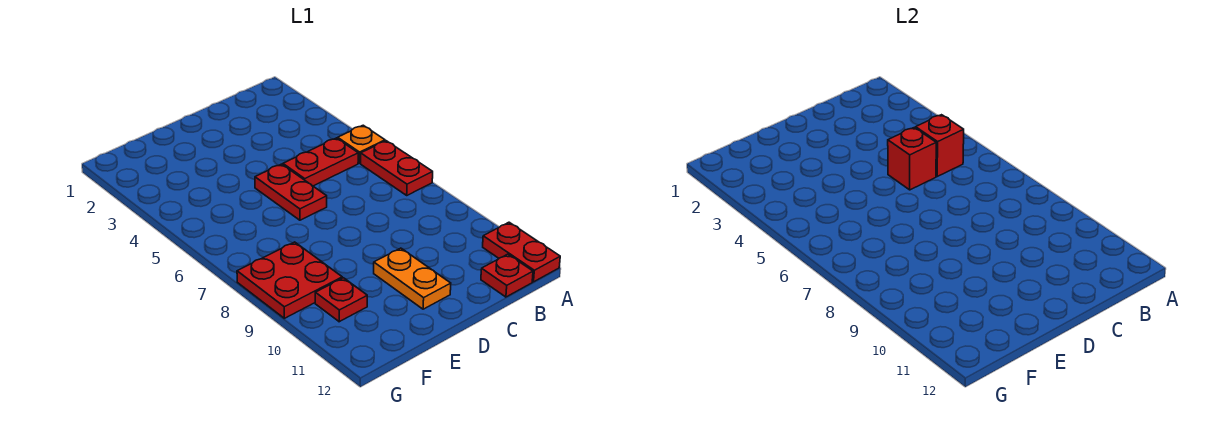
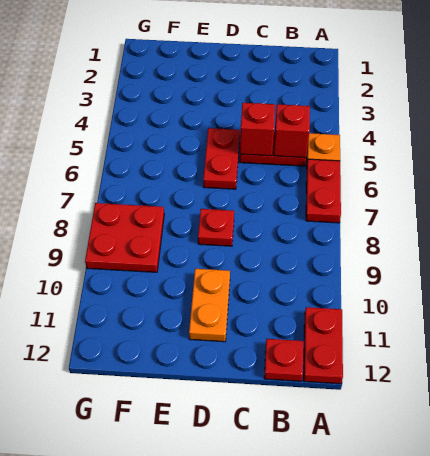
red plate F10 level 1 -> red plate D8 level 1

